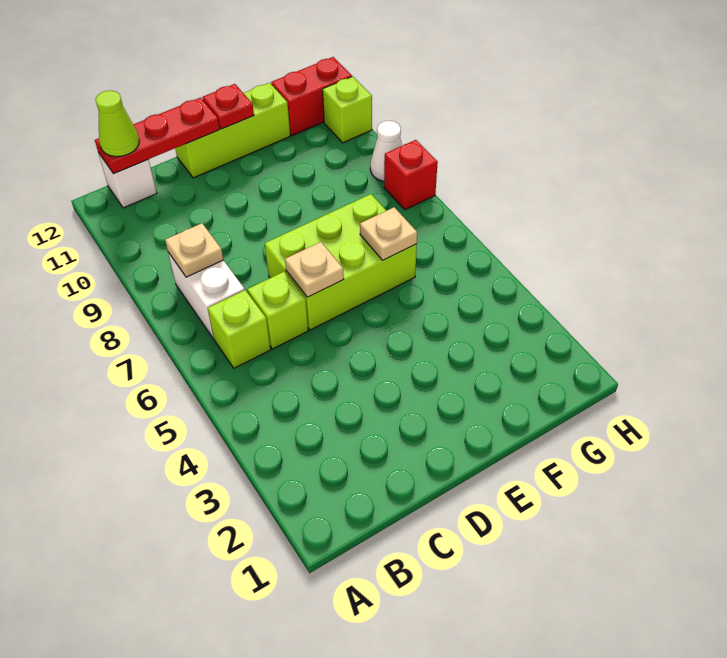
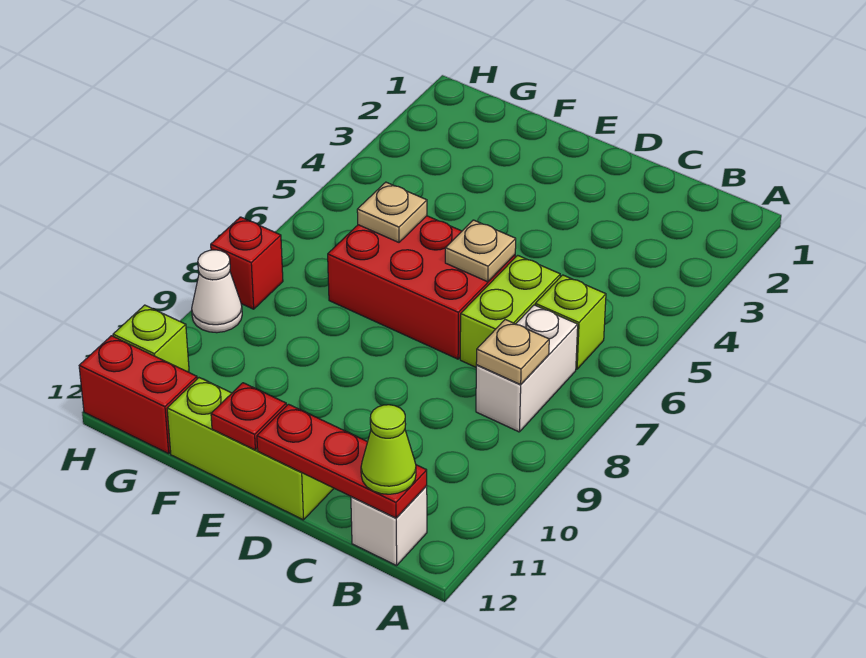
lime brick C6 level 1 -> lime brick C6:C7 level 1
lime brick D6:F7 level 1 -> red brick D6:F7 level 1

